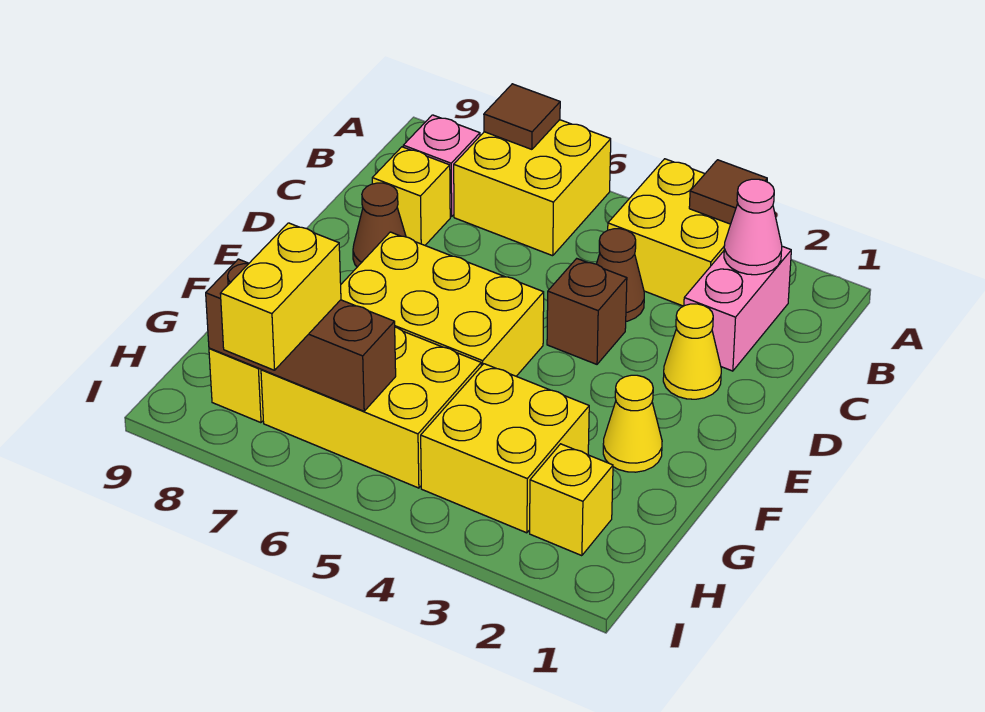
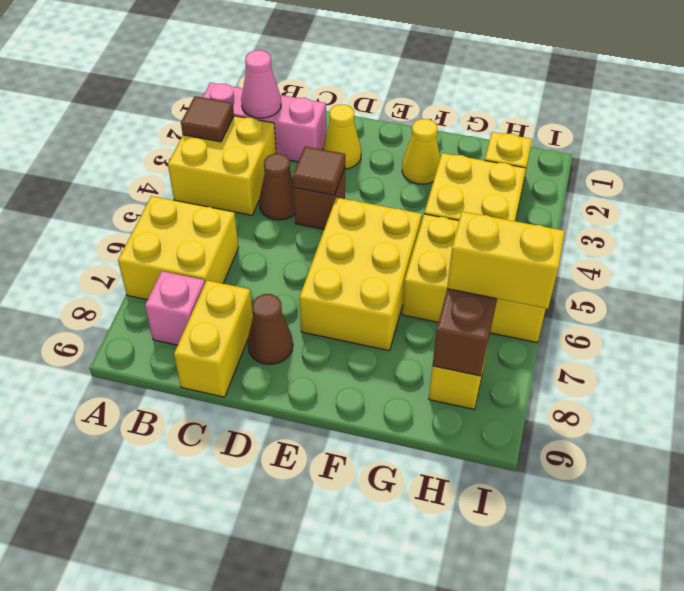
brown tile A7 level 2 -> brown tile D4 level 2
pink brick B2:C2 level 1 -> pink brick A2:C2 level 1
yellow brick C8 level 1 -> yellow brick C8:C9 level 1
yellow brick G5:H7 level 1 -> yellow brick G5:I6 level 1

